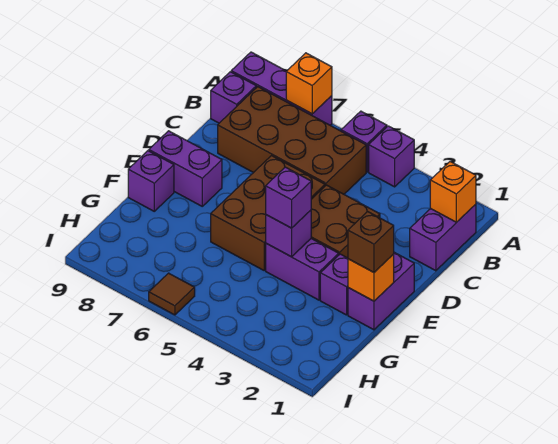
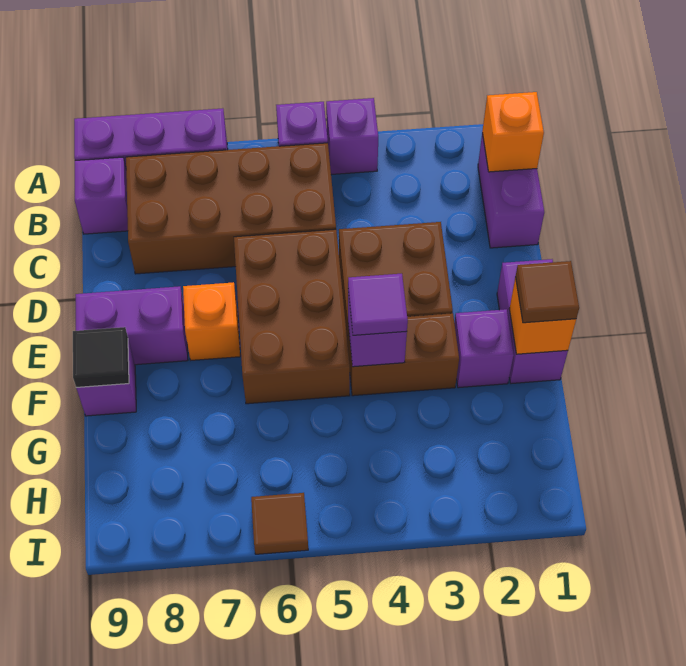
orange brick A7 level 2 -> orange brick E7 level 1
brown brick F1 level 3 -> brown tile F1 level 3
purple brick F3:F4 level 1 -> brown brick F3:F4 level 1
purple brick F4 level 3 -> purple tile F4 level 3
none -> black tile F9 level 2

